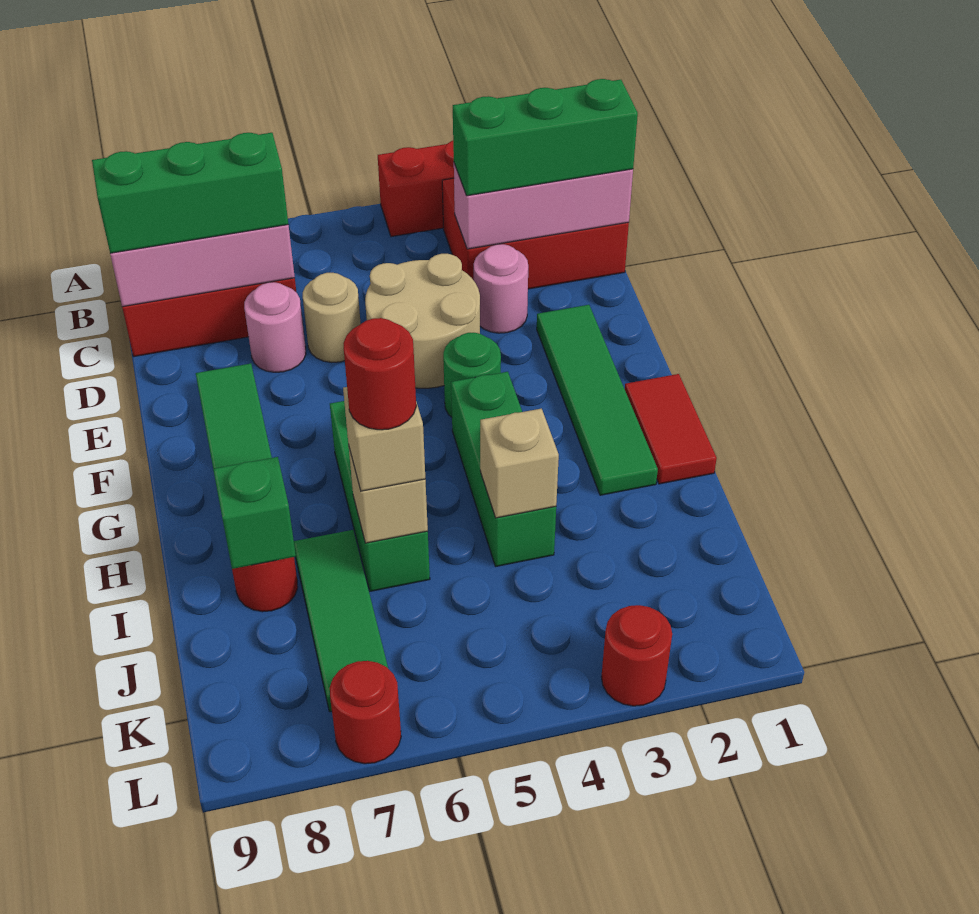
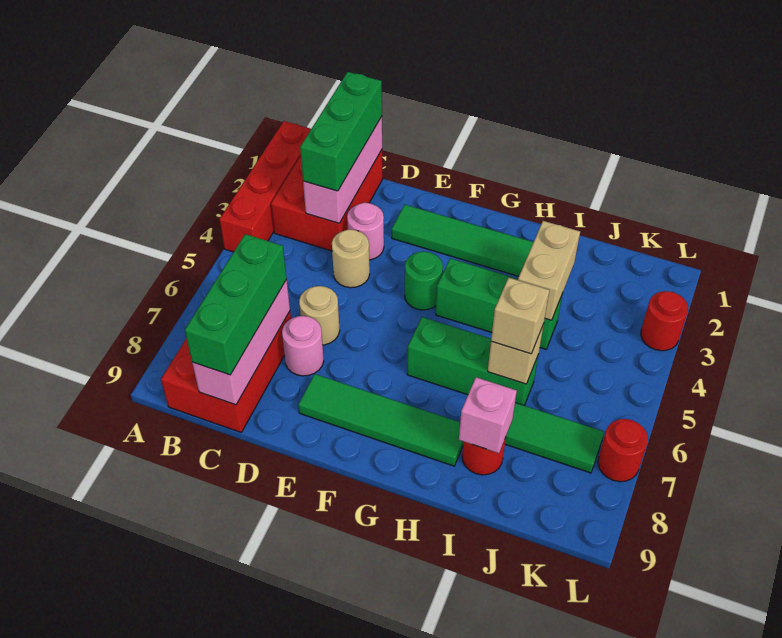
tan round brick D4:E5 level 1 -> tan round brick D4 level 1
red tile G1:H1 level 1 -> none
tan brick I4 level 2 -> tan brick I3:I4 level 2
red round brick I6 level 4 -> none
green brick I8 level 2 -> pink brick I8 level 2

